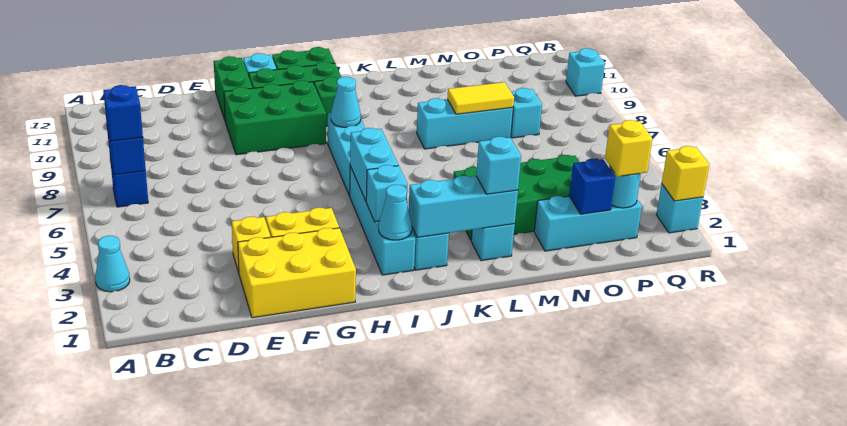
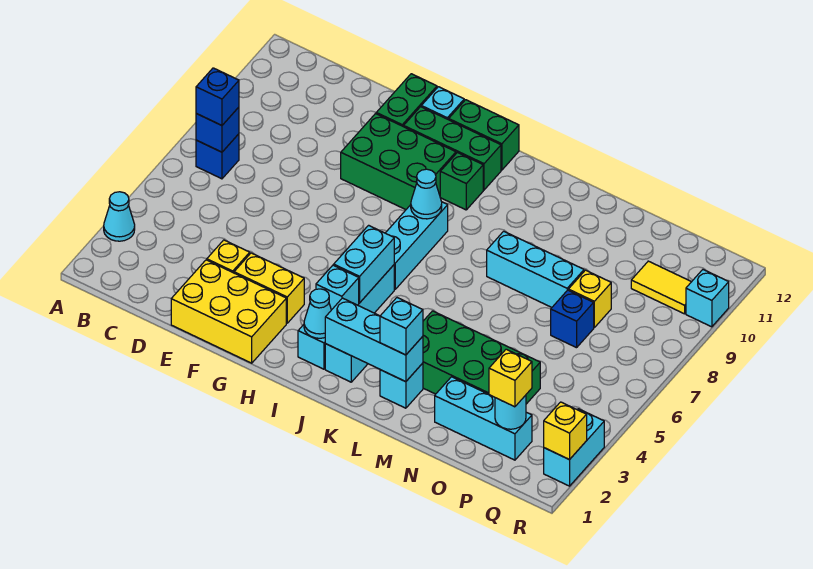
yellow tile M8:N8 level 2 -> yellow tile P10:Q10 level 1
blue brick O2 level 2 -> blue brick O7 level 1
cyan brick O8 level 1 -> yellow brick O8 level 1
cyan brick R2 level 1 -> cyan brick R2:R3 level 1

